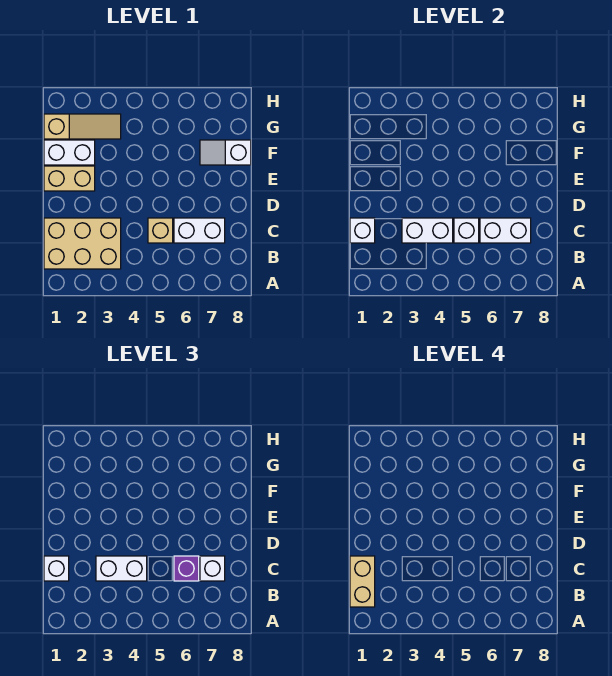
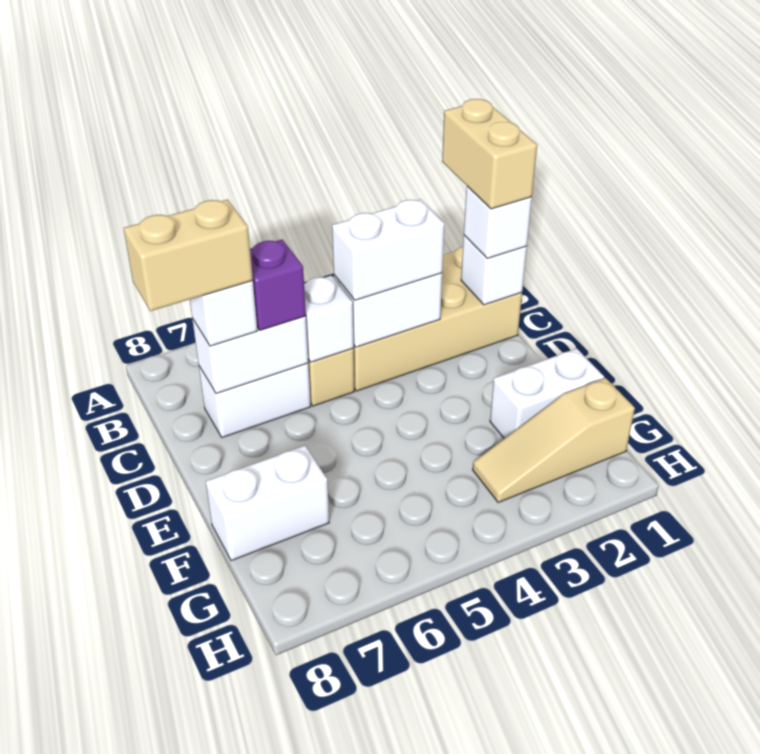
tan brick B1:C3 level 1 -> tan brick B1:C4 level 1
tan brick E1:E2 level 1 -> tan brick C7:C8 level 4
white slope F7:F8 level 1 top 8 -> white brick F7:F8 level 1

